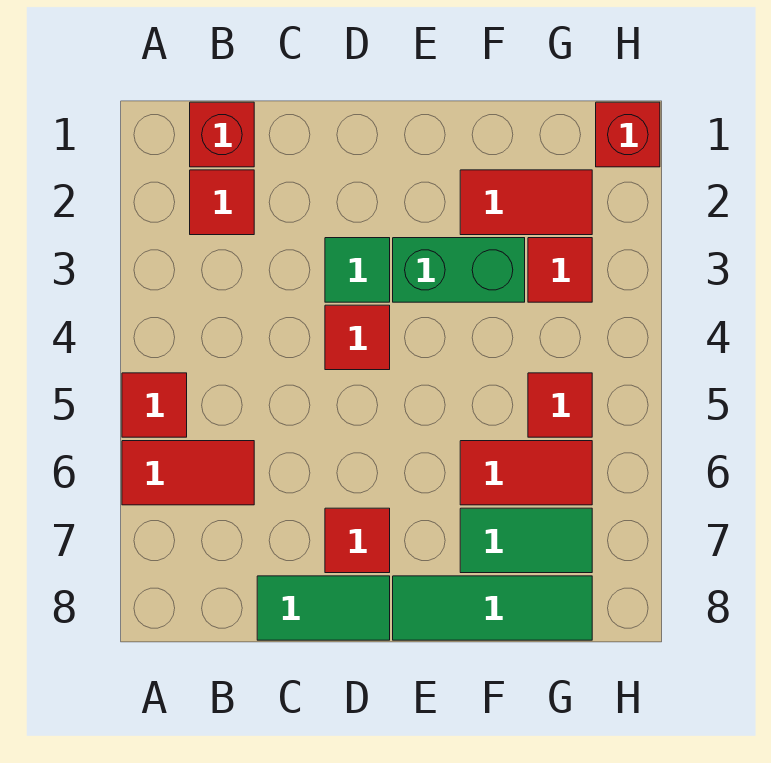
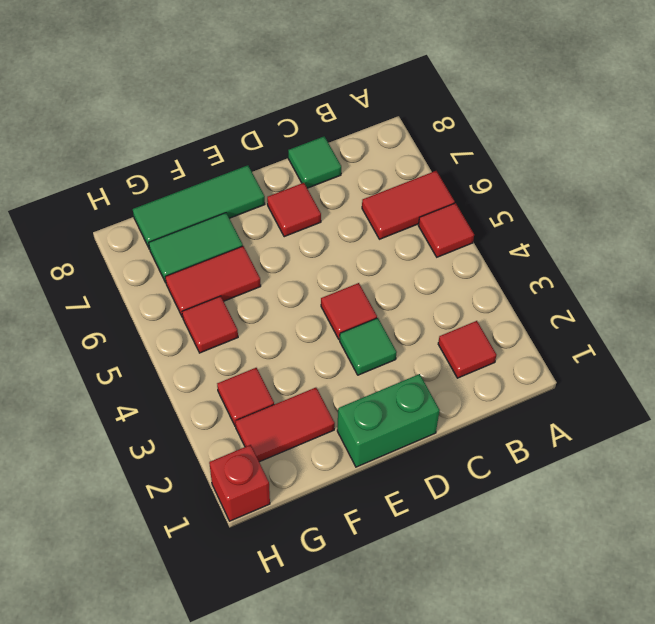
red brick B1 level 1 -> none
green tile C8:D8 level 1 -> green tile C8 level 1
green brick E3:F3 level 1 -> green brick D1:E1 level 1

